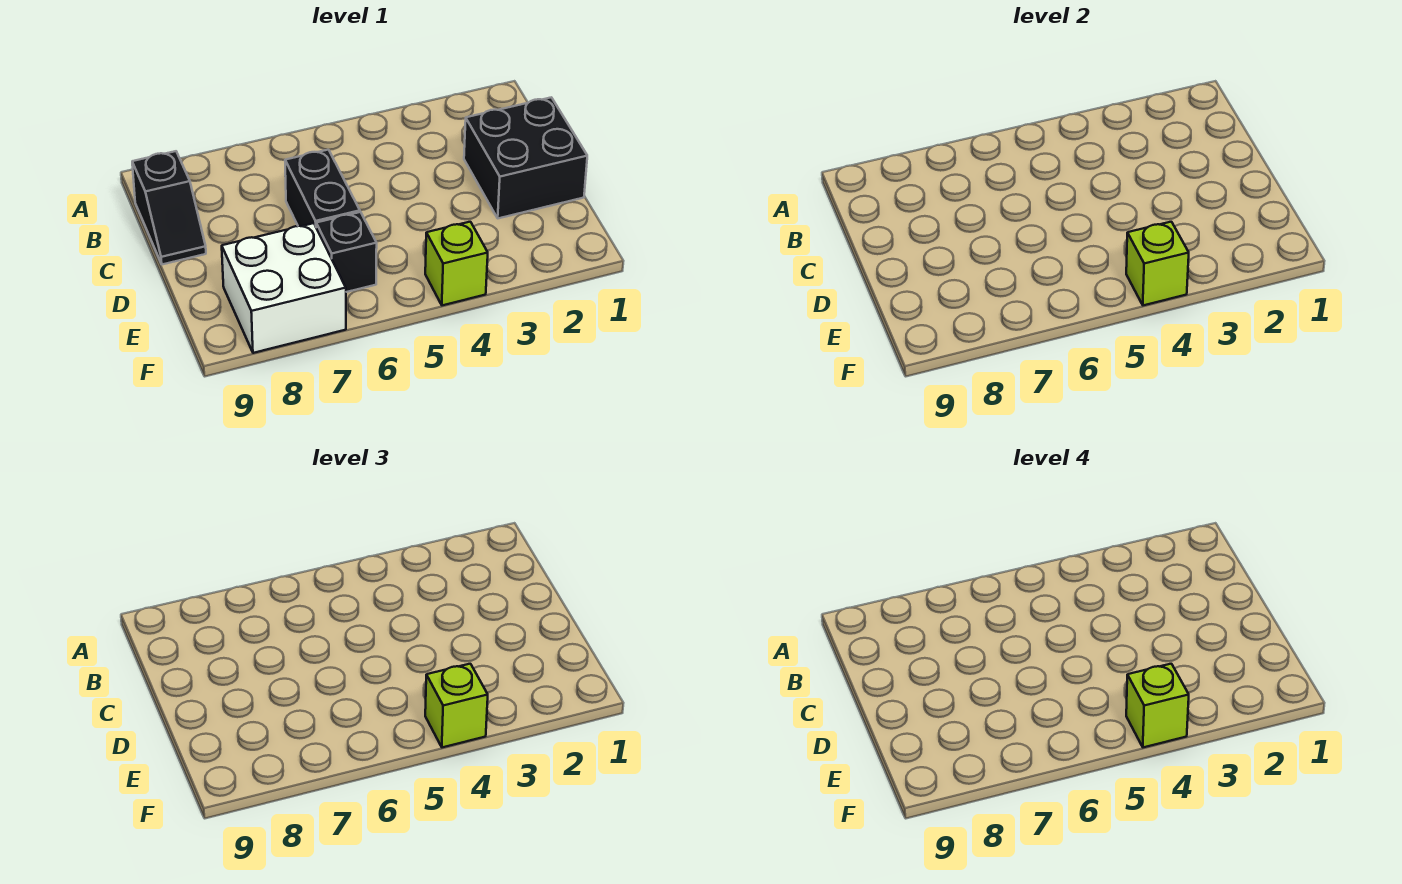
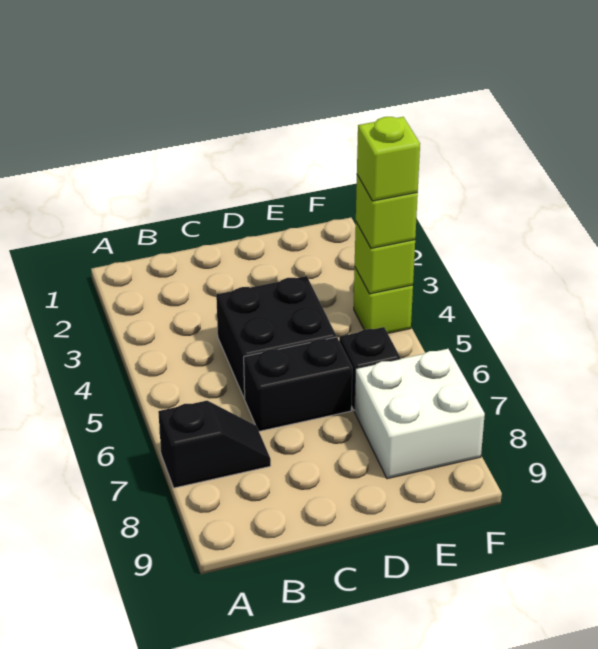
black slope B9:C9 level 1 top B -> black slope A7:B7 level 1 top A
black brick C1:D2 level 1 -> black brick C4:D5 level 1

